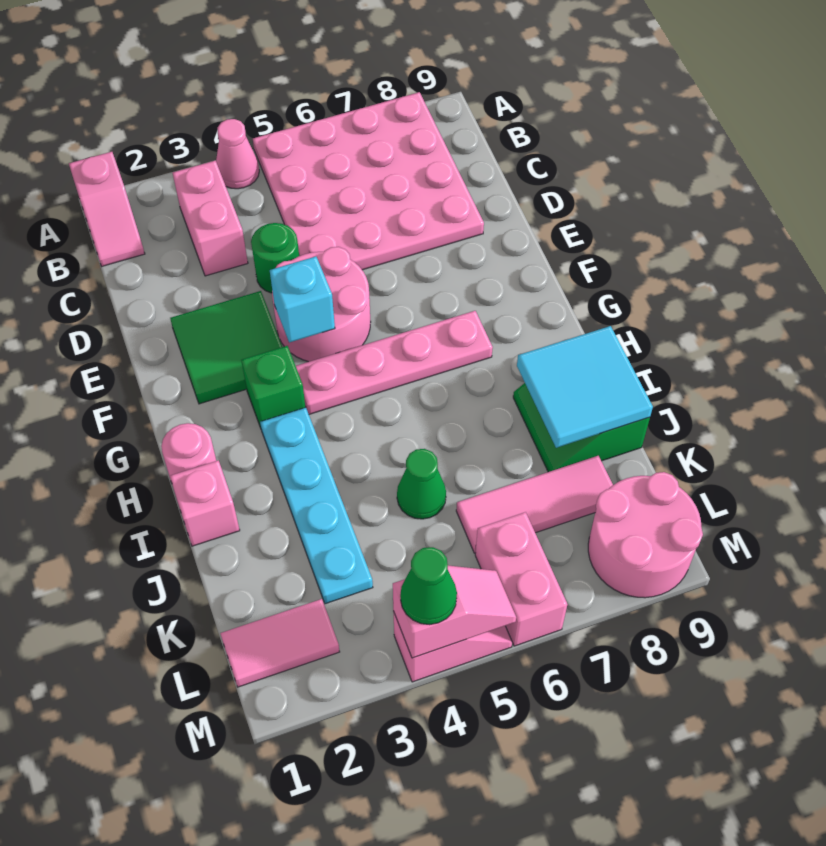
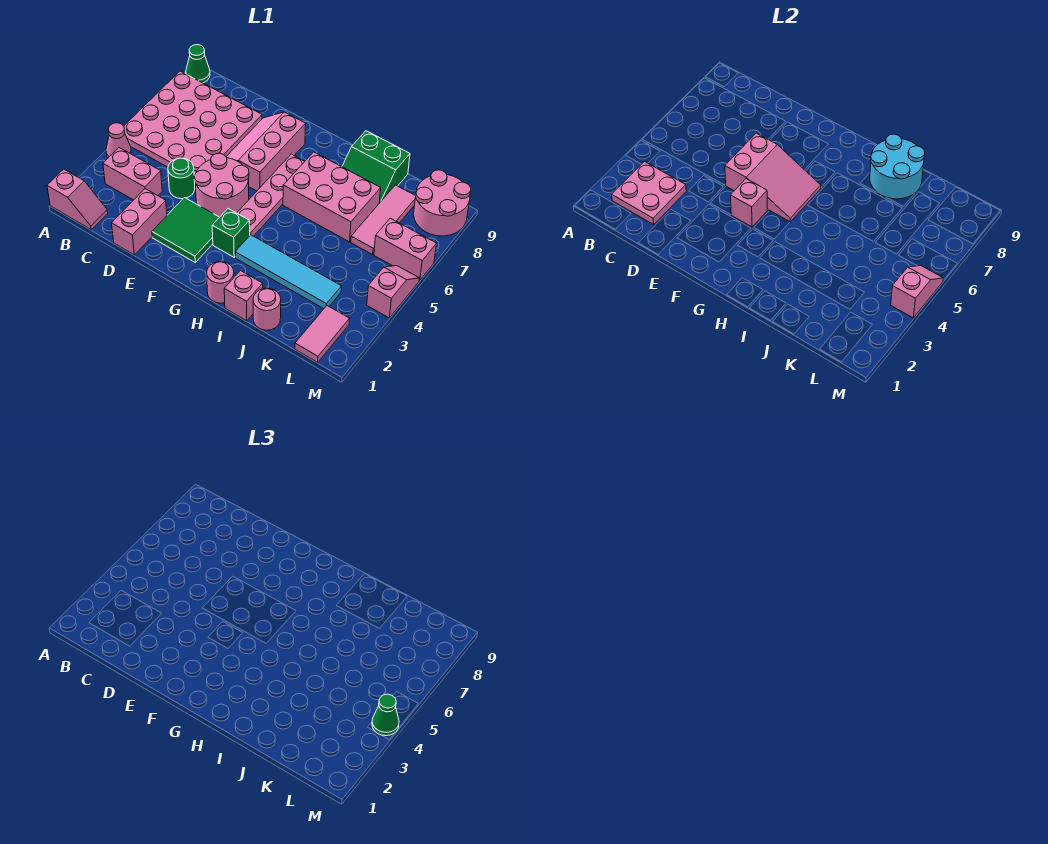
none -> pink plate B2:C3 level 2
none -> pink brick D1:D2 level 1
none -> pink slope E5:G6 level 2 top E
none -> pink slope E6:F8 level 1 top F
cyan brick F4 level 2 -> pink brick F4 level 2
cyan plate H3:K3 level 1 -> cyan tile H3:K3 level 1
none -> pink brick H6:J7 level 1
cyan tile I8:J9 level 2 -> cyan round brick I8:J9 level 2
none -> pink round brick J1 level 1
green cone J5 level 1 -> green cone A9 level 1

